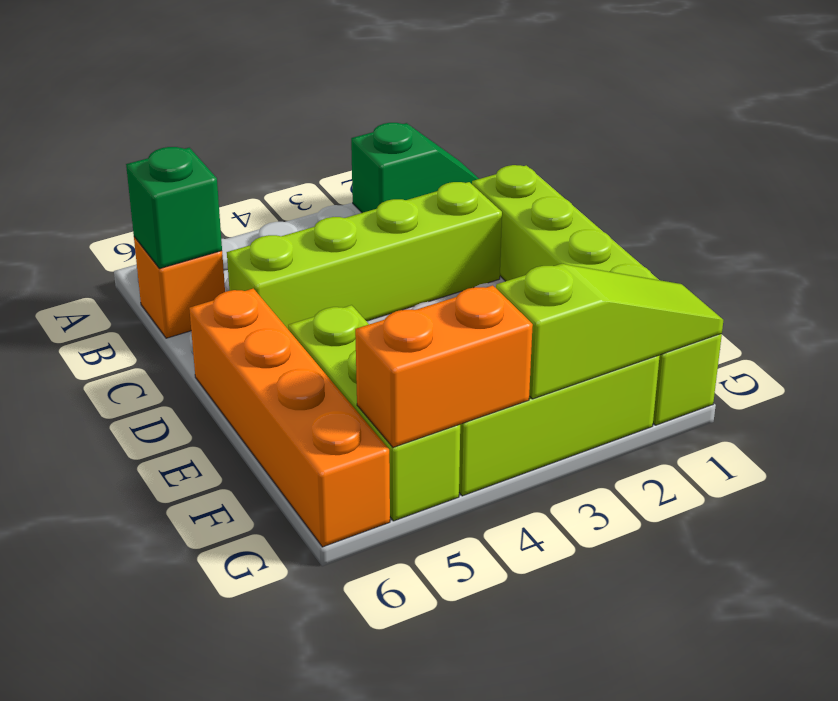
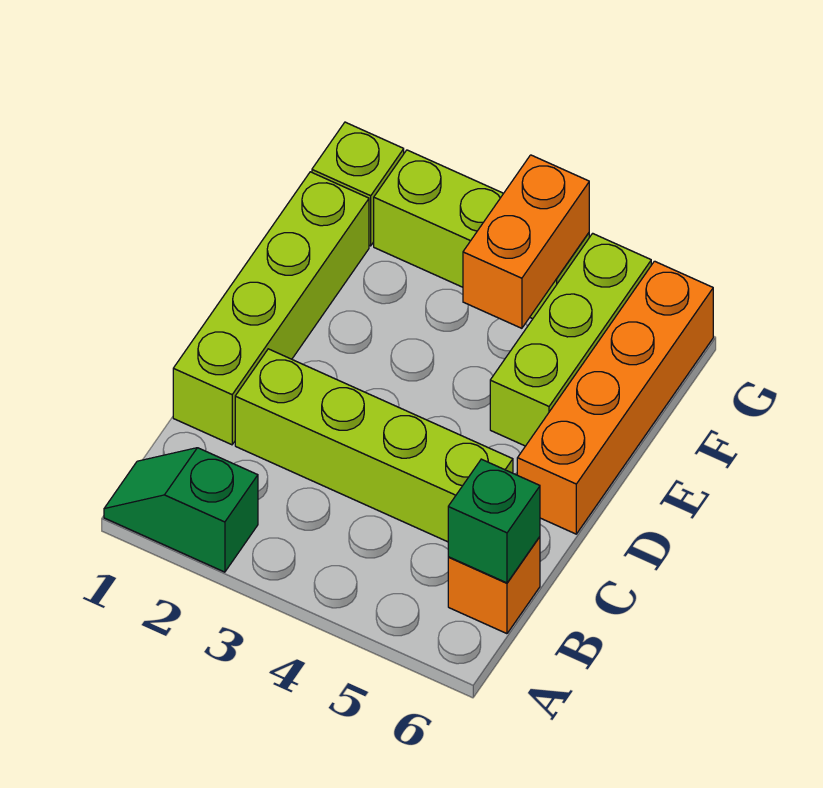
lime slope G1:G3 level 2 top 3 -> none
orange brick G4:G5 level 2 -> orange brick F4:G4 level 2

